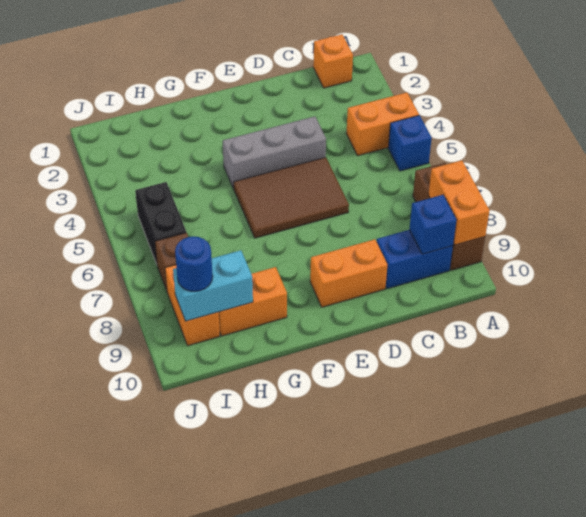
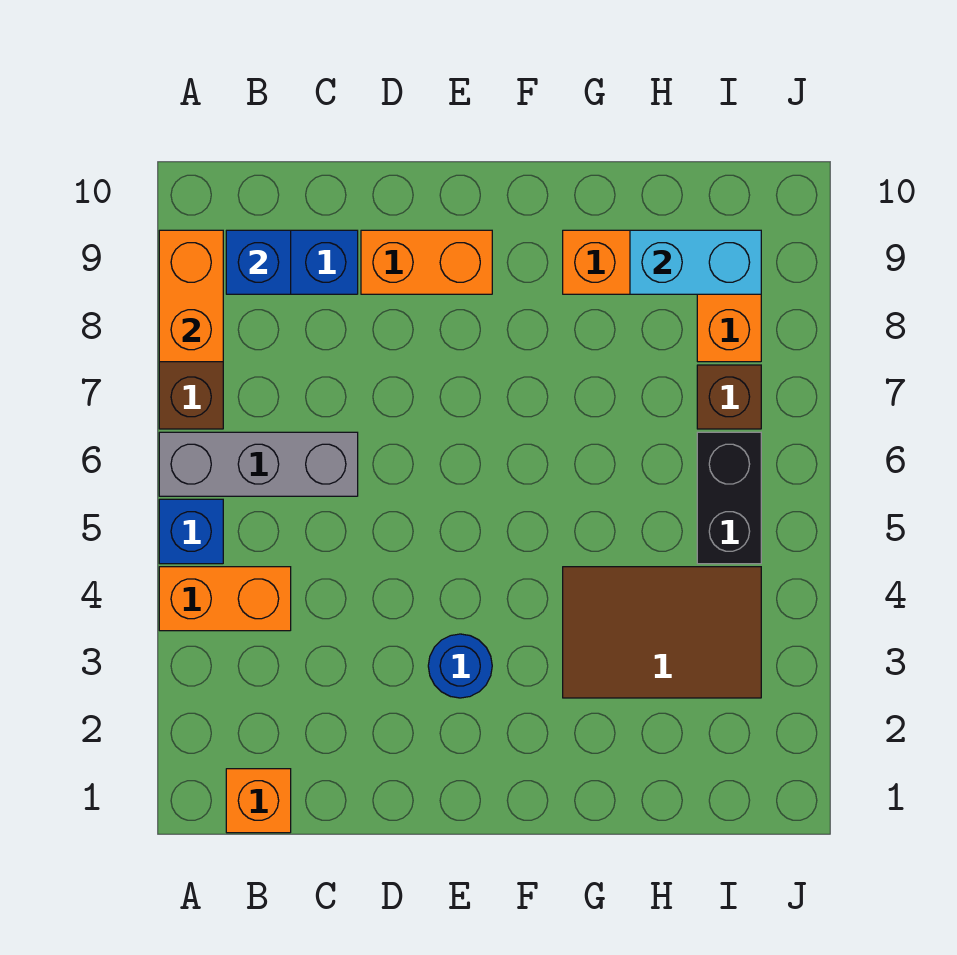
grey brick D4:F4 level 1 -> grey brick A6:C6 level 1
brown tile D5:F6 level 1 -> brown tile G3:I4 level 1
blue round brick I9 level 3 -> blue round brick E3 level 1

